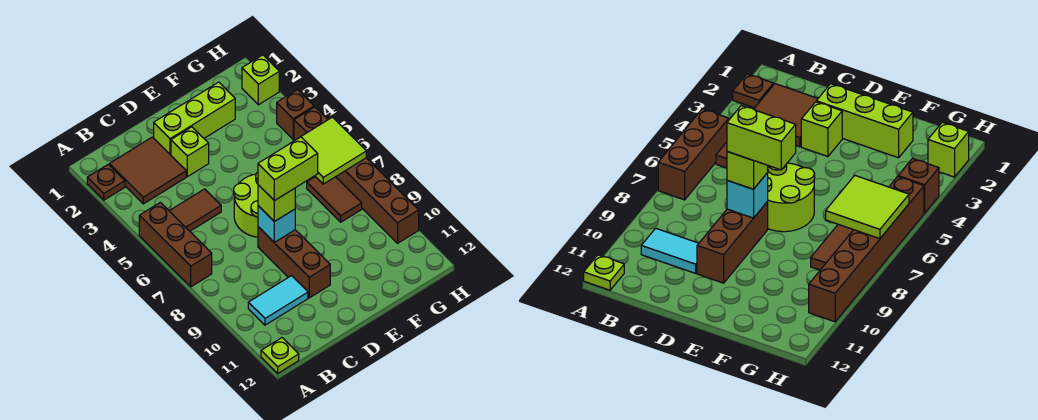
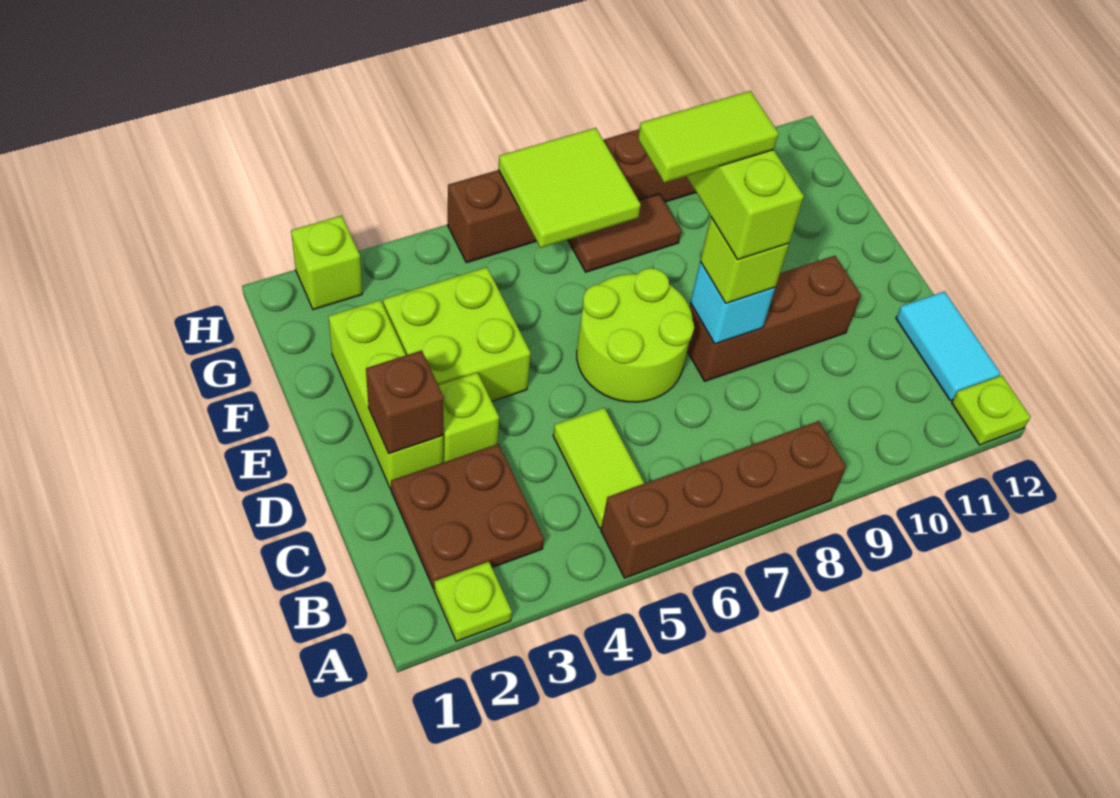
brown plate A2 level 1 -> lime plate A2 level 1
brown brick A5:A7 level 1 -> brown brick A5:A8 level 1
brown tile B2:C3 level 1 -> brown plate B2:C3 level 1
brown tile B5:C5 level 1 -> lime tile B5:C5 level 1
cyan tile B10:C10 level 1 -> cyan tile B12:C12 level 1
none -> lime brick E3:F4 level 1
none -> lime tile E7:E8 level 5
brown brick H4 level 1 -> brown brick D2 level 2

